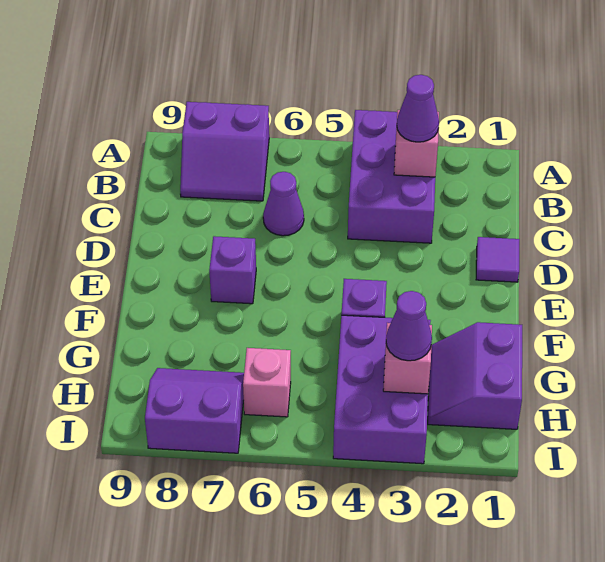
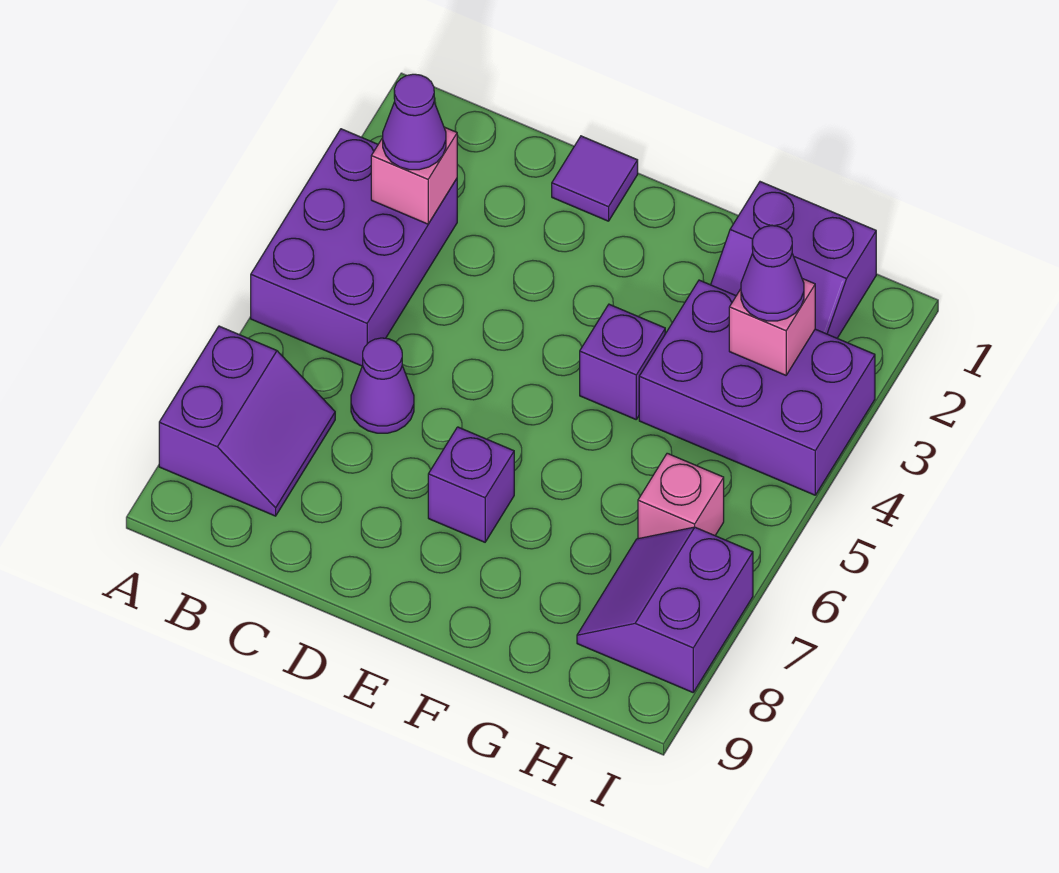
purple brick A3:C4 level 1 -> purple brick A3:B5 level 1

